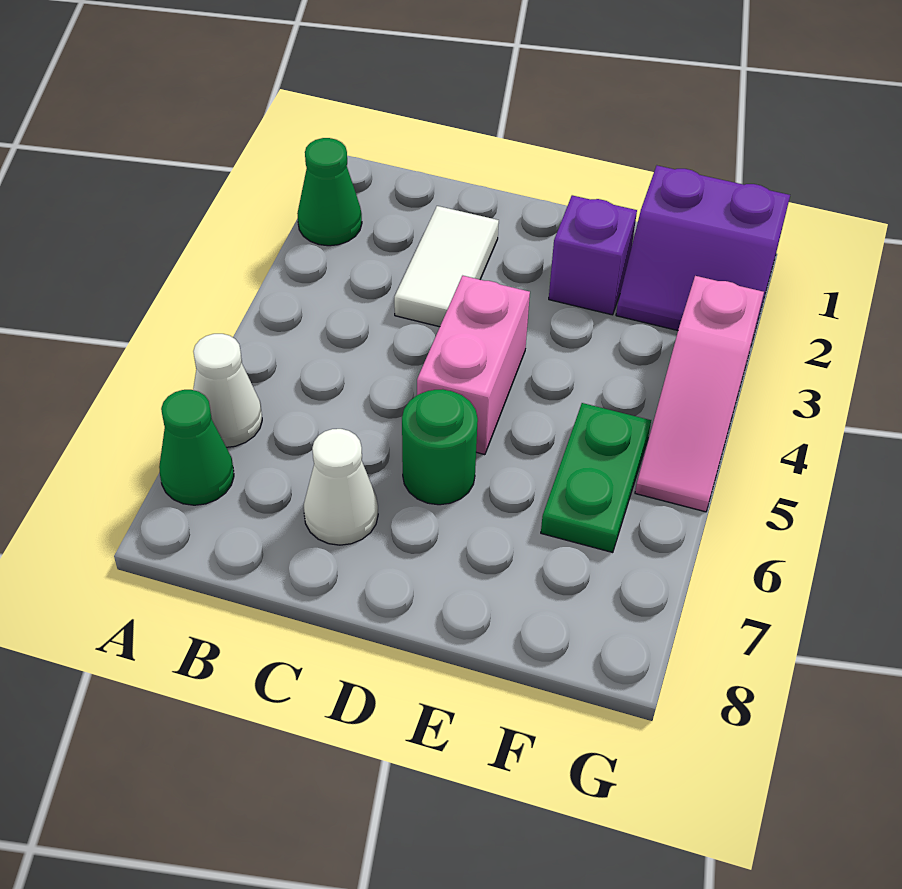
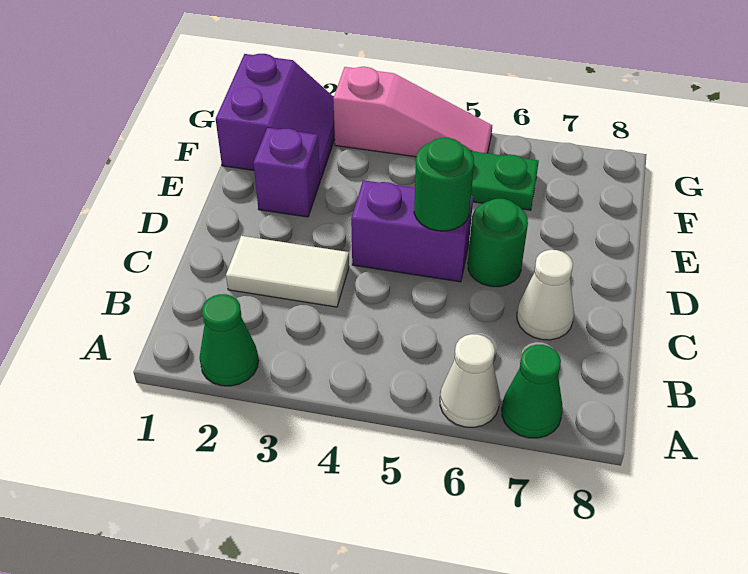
pink brick D4:D5 level 1 -> purple brick D4:D5 level 1
none -> green round brick D5 level 2

